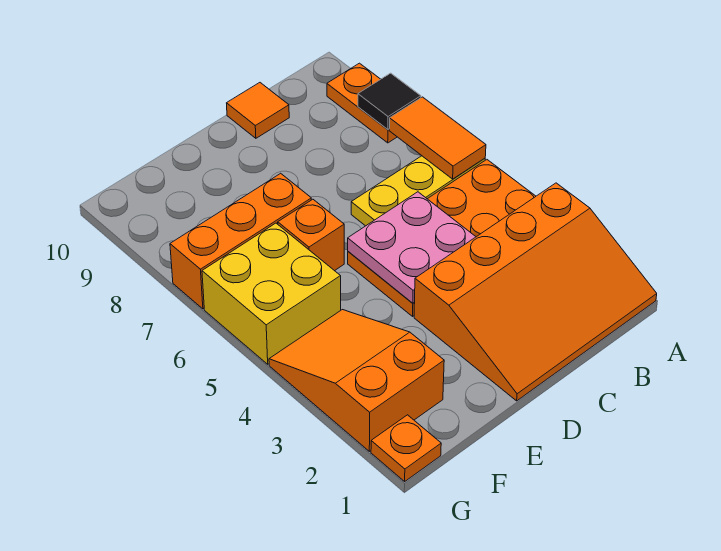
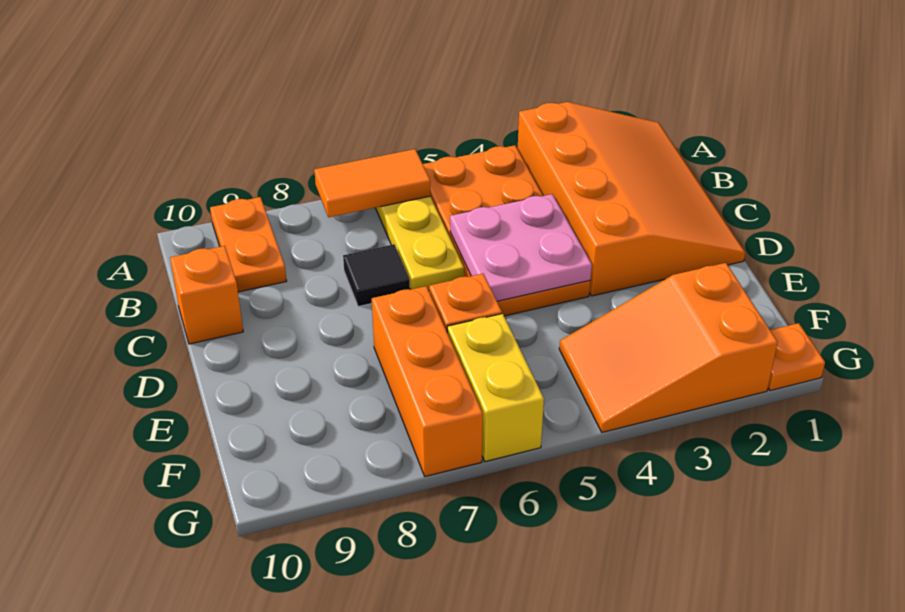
orange plate A8:A9 level 1 -> orange plate A9:B9 level 1
black tile A8 level 2 -> black tile C7 level 1
orange tile C10 level 1 -> orange brick C10 level 1
yellow brick F5:G6 level 1 -> yellow brick F6:G6 level 1

